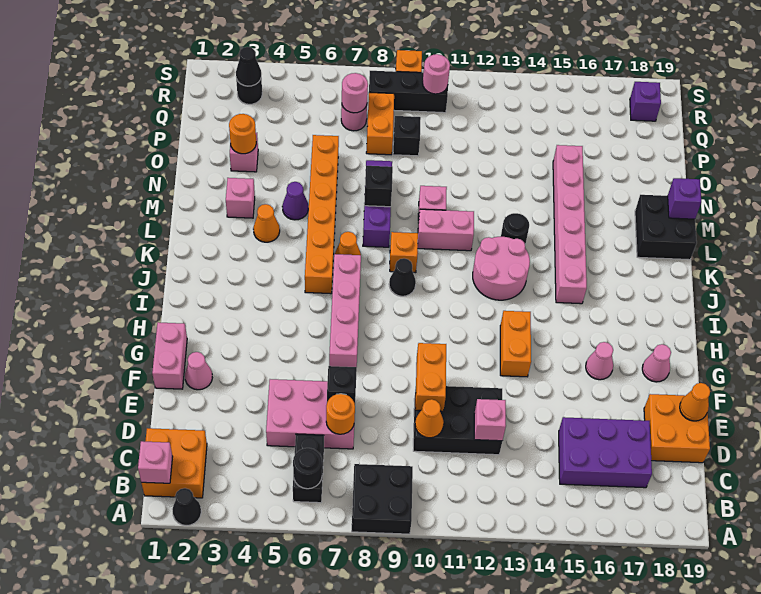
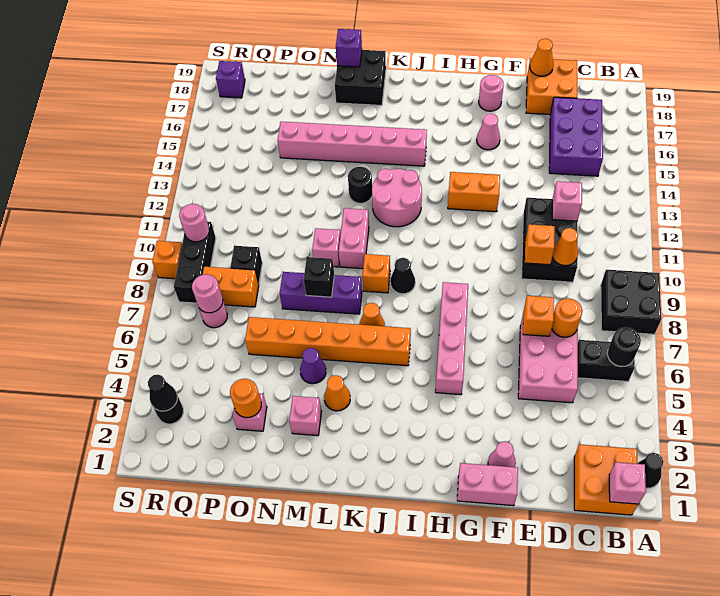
black brick E7 level 2 -> orange brick E7 level 2
orange brick E10:F10 level 2 -> orange brick E10 level 2
pink brick G7:J7 level 1 -> pink brick H5:H8 level 1
pink cone G18 level 1 -> pink round brick G18 level 1

